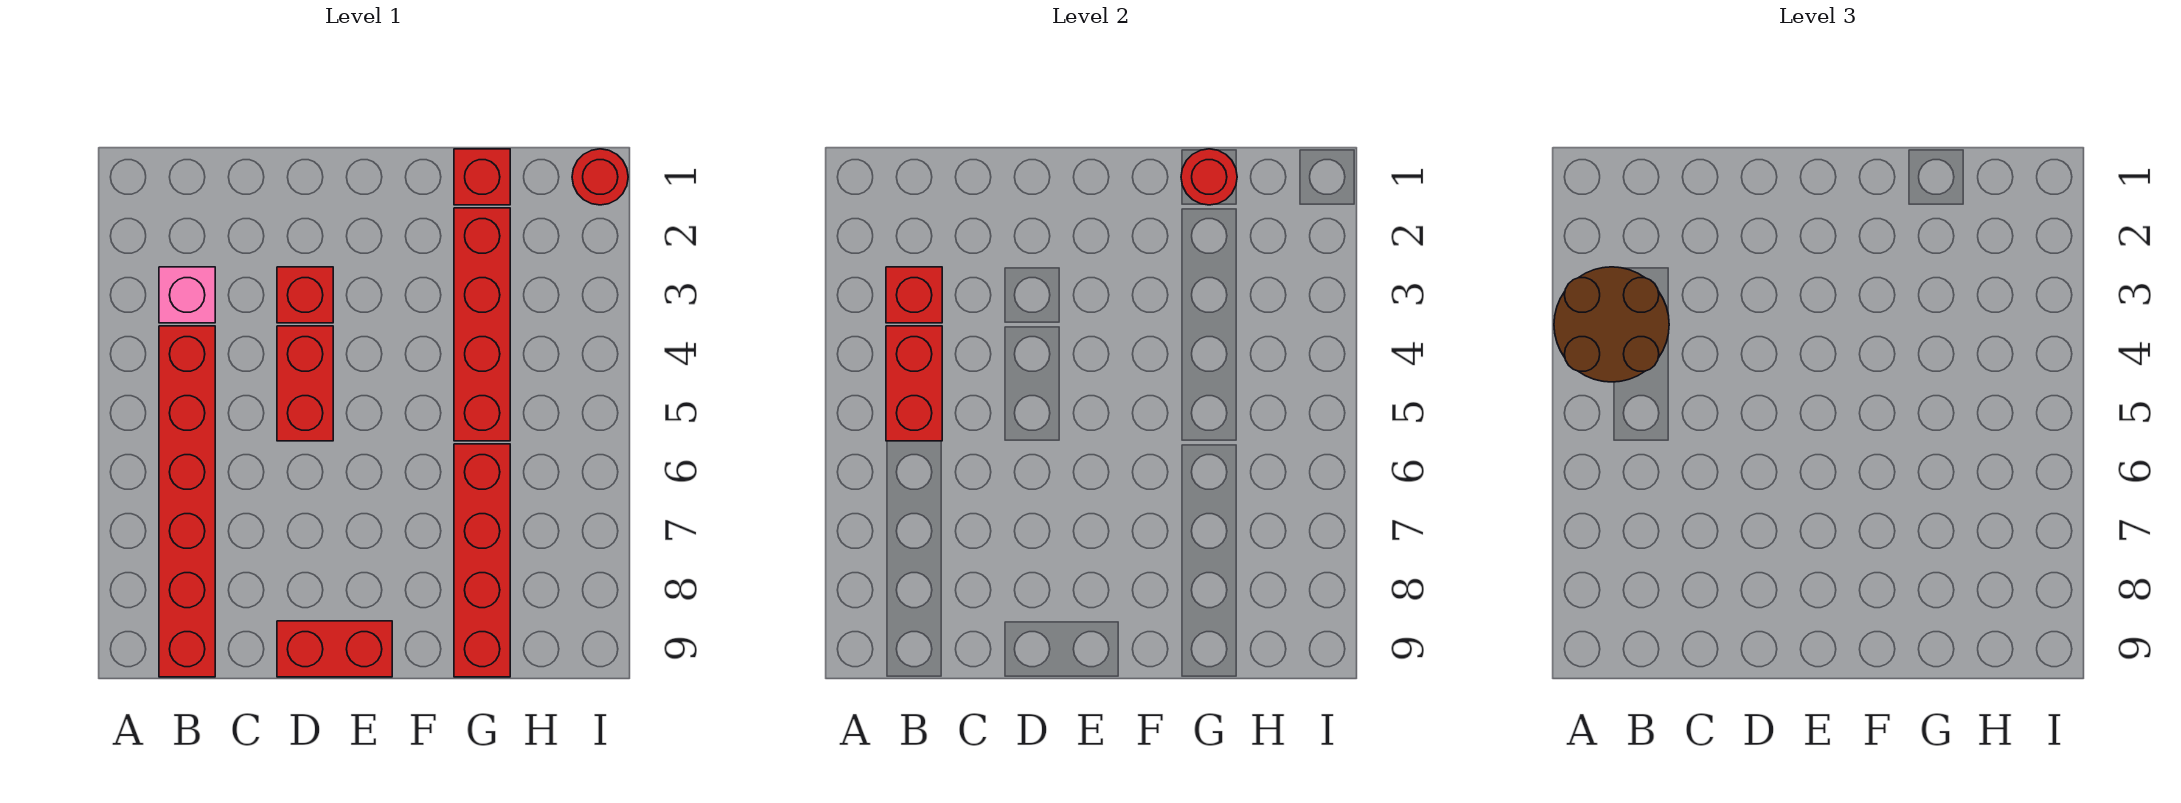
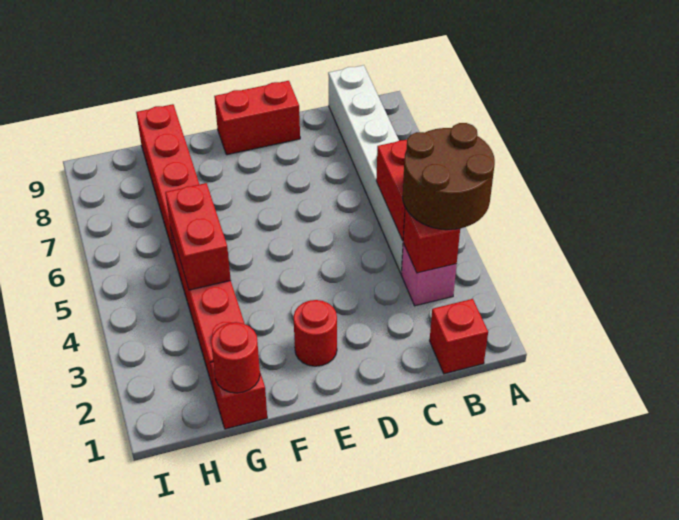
red brick B4:B9 level 1 -> white brick B4:B9 level 1
red brick D3 level 1 -> red brick B1 level 1
red brick D4:D5 level 1 -> red brick G4:G5 level 2
red round brick I1 level 1 -> red round brick E2 level 1

